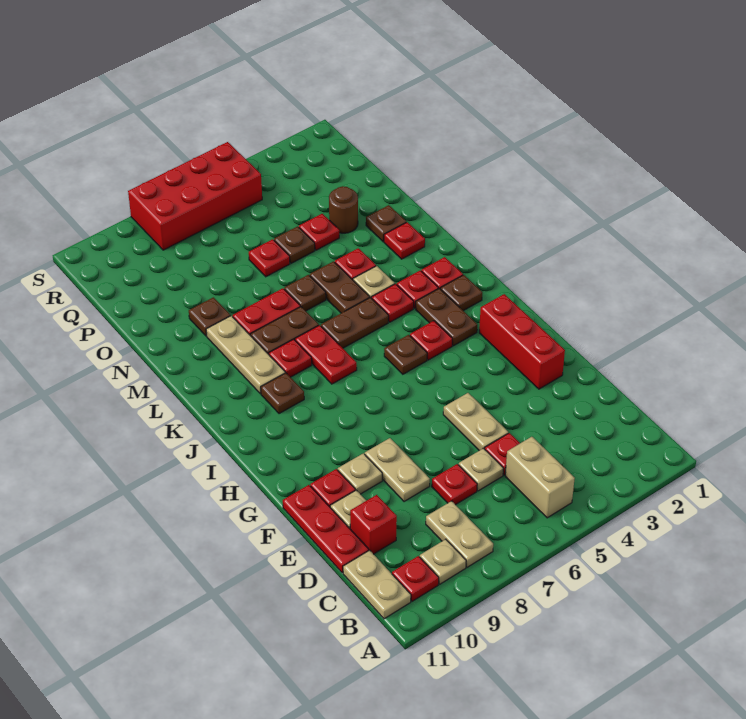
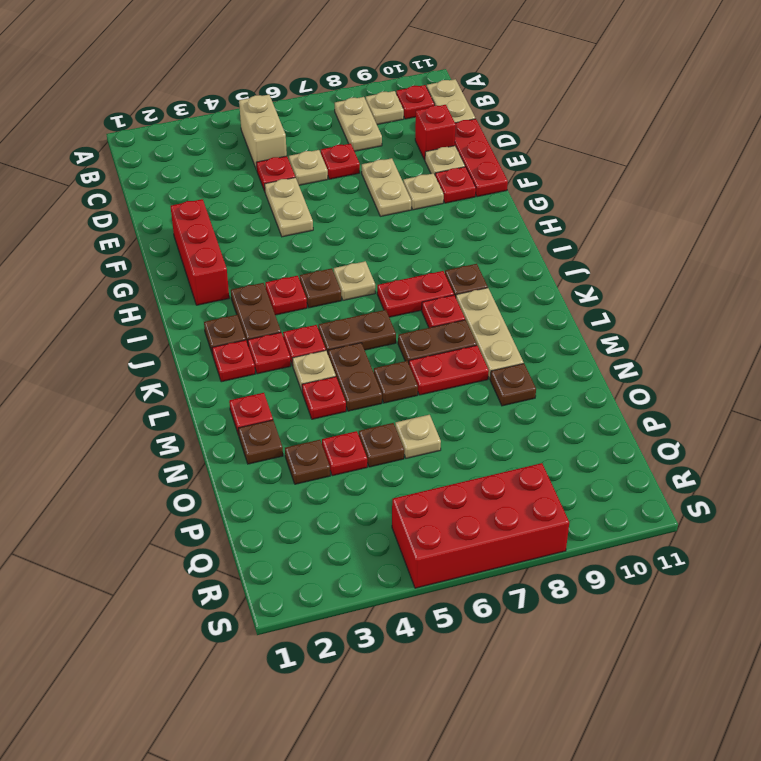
none -> tan plate I6 level 1
red plate J7:K7 level 1 -> red plate J7:J8 level 1
brown round brick O3 level 1 -> brown plate O3 level 1
red plate O6 level 1 -> tan plate O6 level 1

